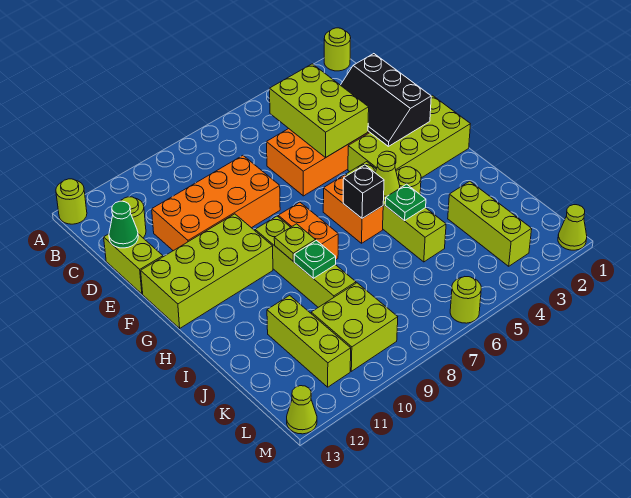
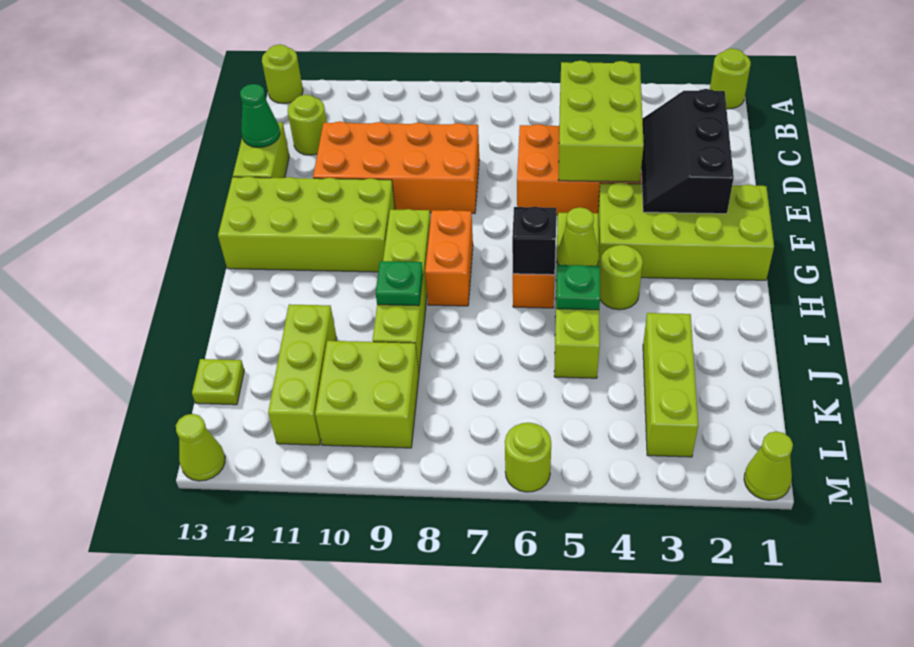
lime plate H9 level 2 -> lime plate K13 level 1

